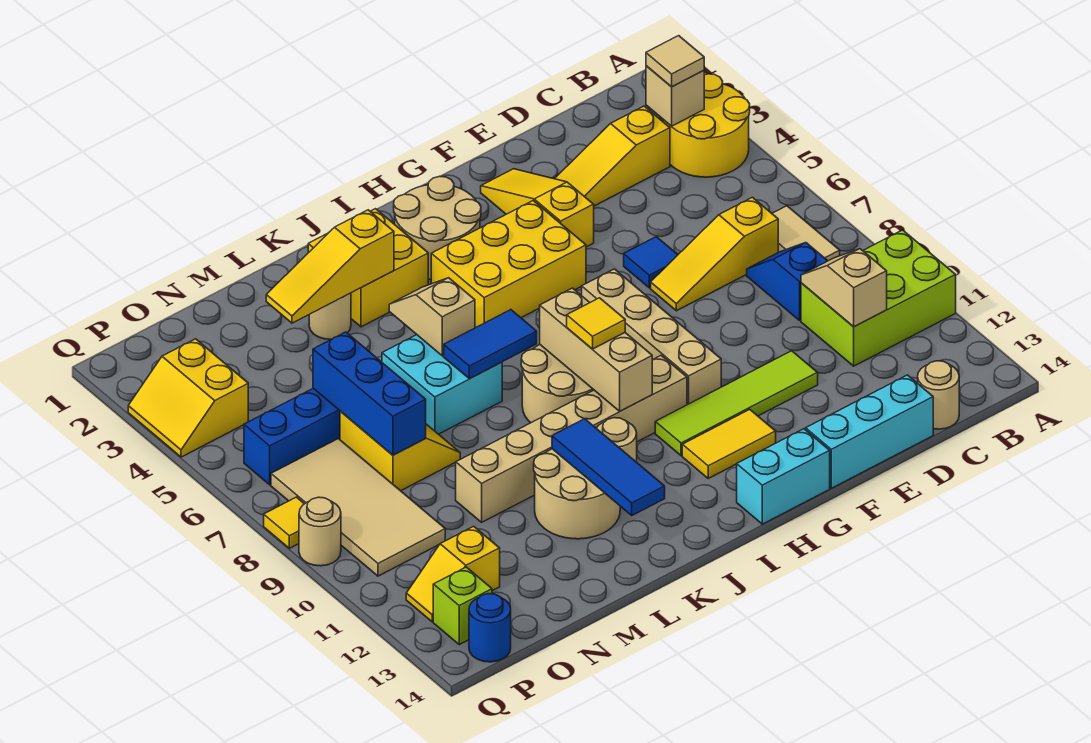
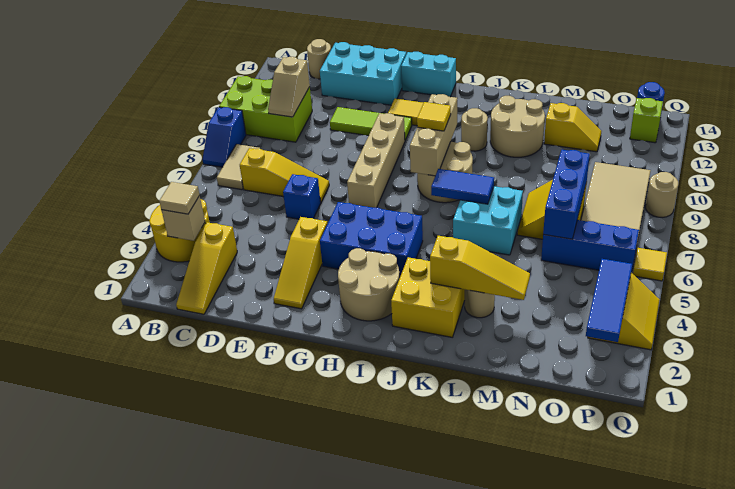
yellow slope C3:E3 level 1 top C -> yellow slope C1:C3 level 1 top 3
blue slope C8:C9 level 1 top 9 -> blue slope A8:A9 level 1 top 9
cyan brick D14:F14 level 1 -> cyan brick D13:F14 level 1
blue tile E6 level 1 -> blue brick E6 level 1
lime tile E11:H11 level 1 -> lime tile E11:G11 level 1
yellow brick G4:I5 level 1 -> blue brick G4:I5 level 1
tan brick H10:M10 level 1 -> none
tan slope K5:K6 level 2 top 6 -> none
blue tile K11:K13 level 2 -> blue tile P2:P4 level 2
yellow slope O12:P12 level 1 top O -> yellow slope M12:N12 level 1 top M
yellow tile Q8 level 1 -> yellow tile Q6 level 1

